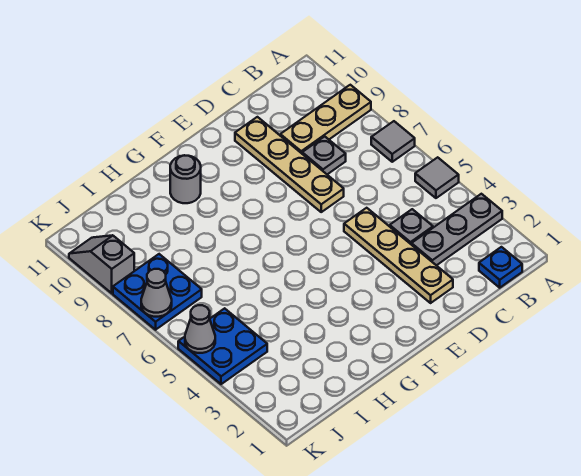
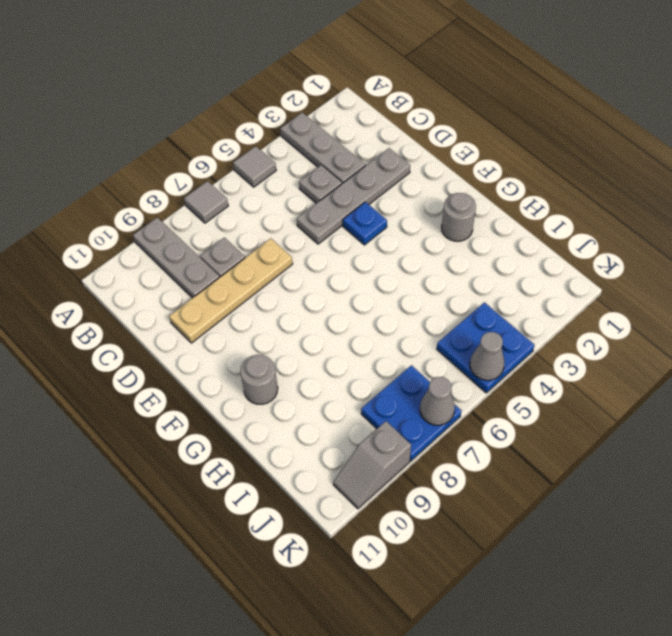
tan plate A9:C9 level 1 -> grey plate A9:C9 level 1
blue plate B1 level 1 -> blue plate E4 level 1
tan plate D2:D5 level 1 -> grey plate D2:D5 level 1
none -> grey round brick G2 level 1

